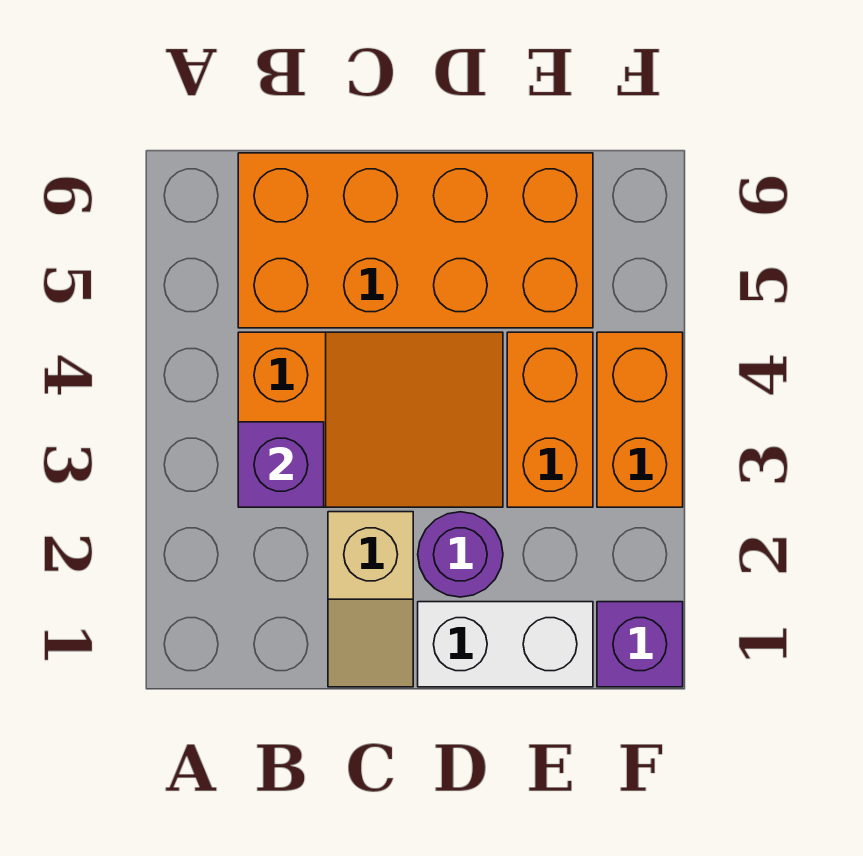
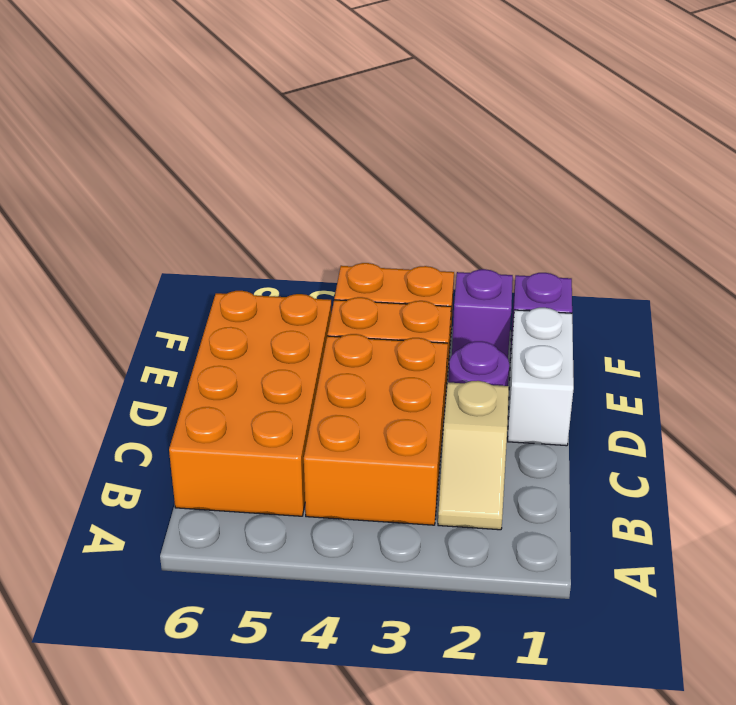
orange slope B3:D4 level 1 top B -> orange brick B3:D4 level 1
purple brick B3 level 2 -> purple brick F2 level 1
tan slope C1:C2 level 1 top 2 -> tan slope B2:C2 level 1 top C

